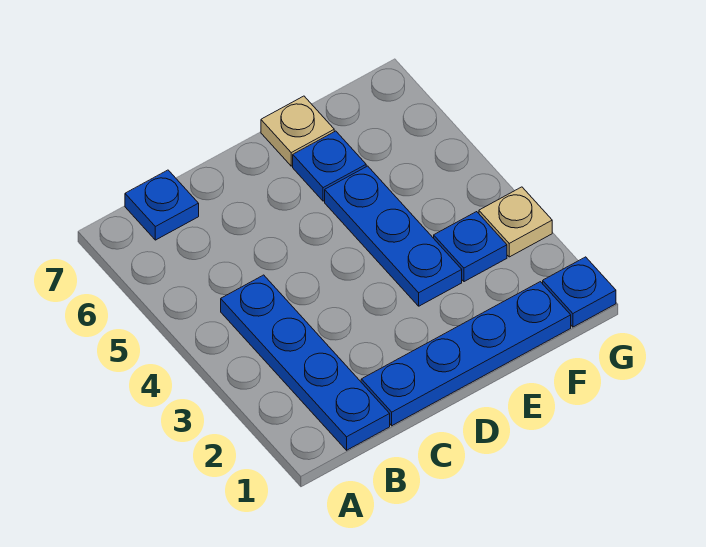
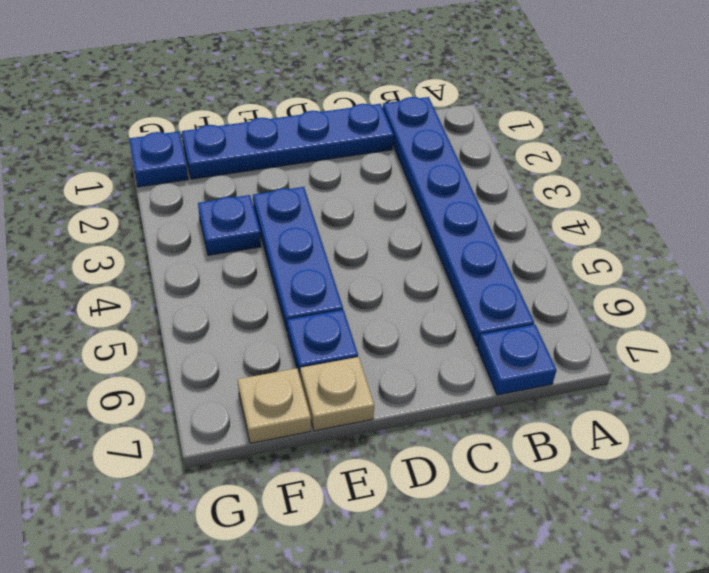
blue plate B1:B4 level 1 -> blue plate B1:B6 level 1
tan plate G3 level 1 -> tan plate F7 level 1

